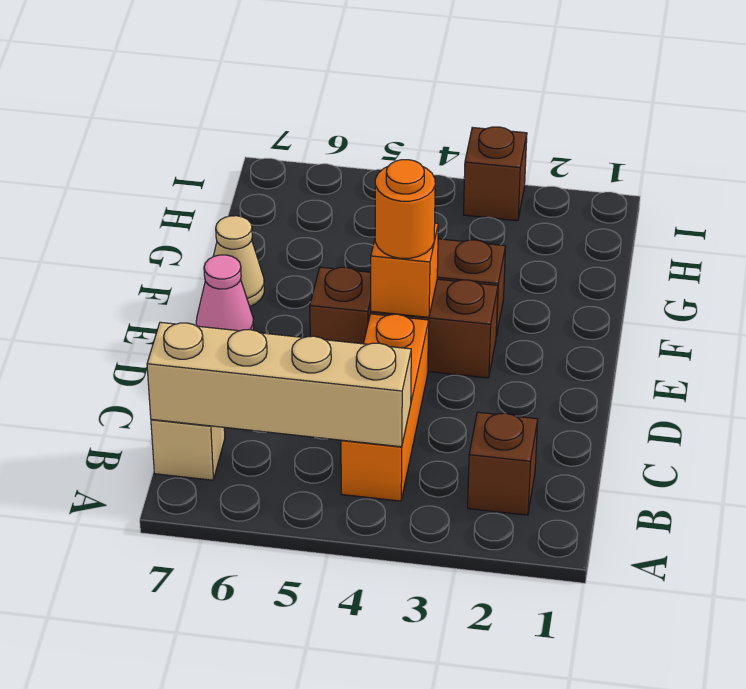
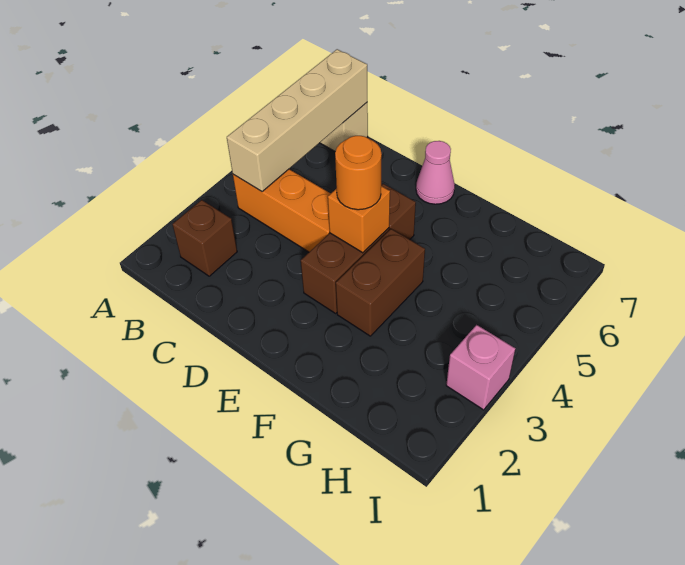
tan cone F7 level 1 -> none
brown brick I3 level 1 -> pink brick I3 level 1

